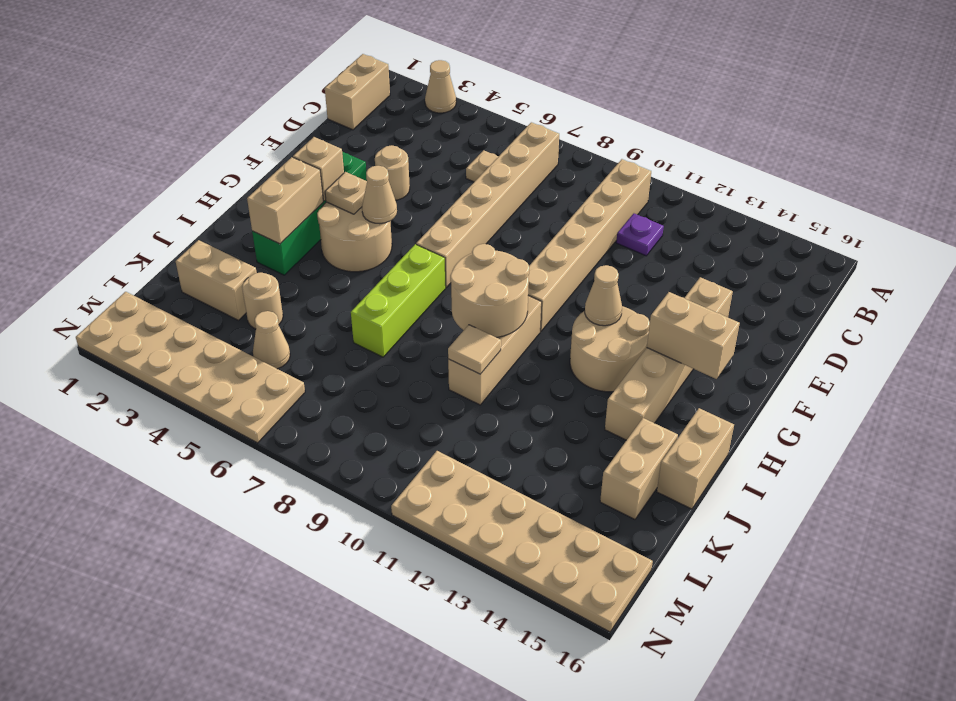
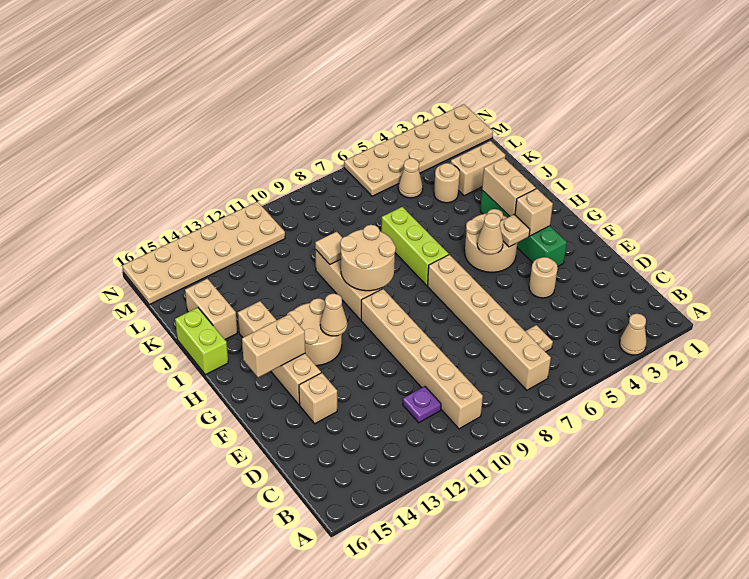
tan brick B1:C1 level 1 -> none
tan brick I16:J16 level 1 -> lime brick I16:J16 level 1

